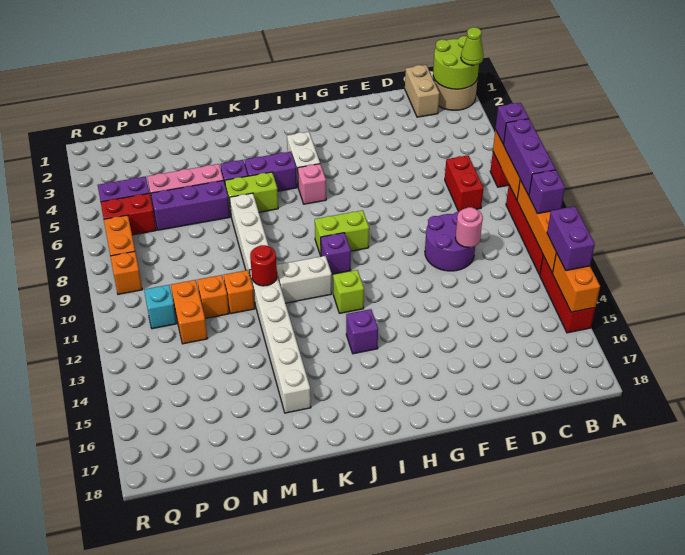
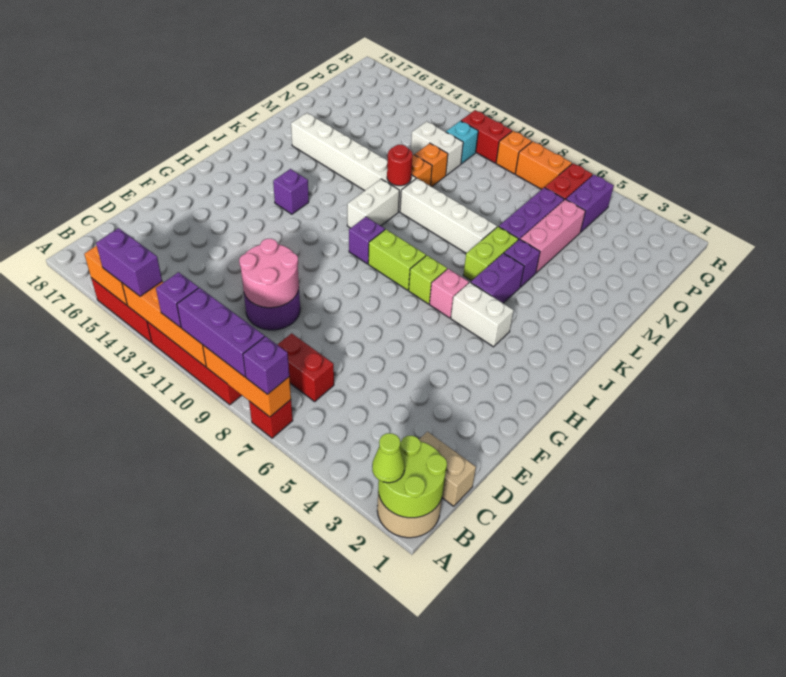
pink round brick D11 level 2 -> pink round brick D10:E11 level 2
lime brick H9:I9 level 1 -> lime brick I8:I9 level 1
lime brick I12 level 1 -> lime brick I7 level 1
orange brick O11:O12 level 1 -> white brick O11:O12 level 1
none -> red brick Q10:Q11 level 1

